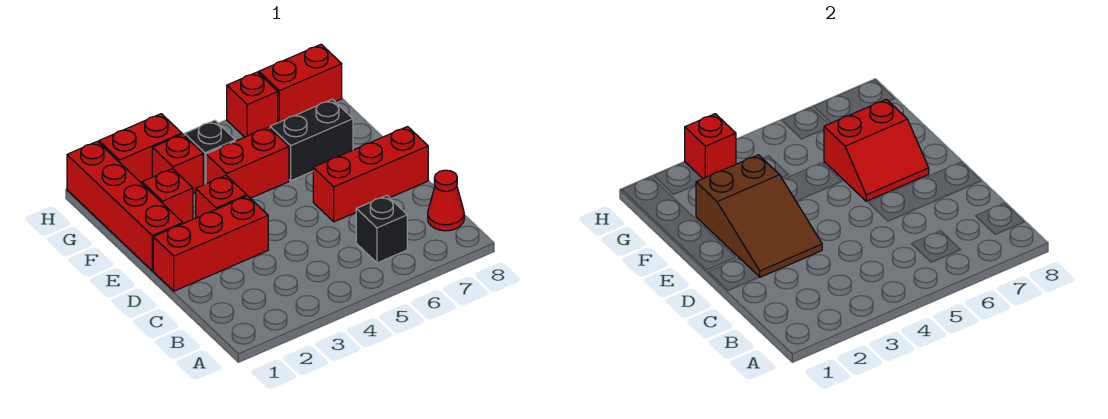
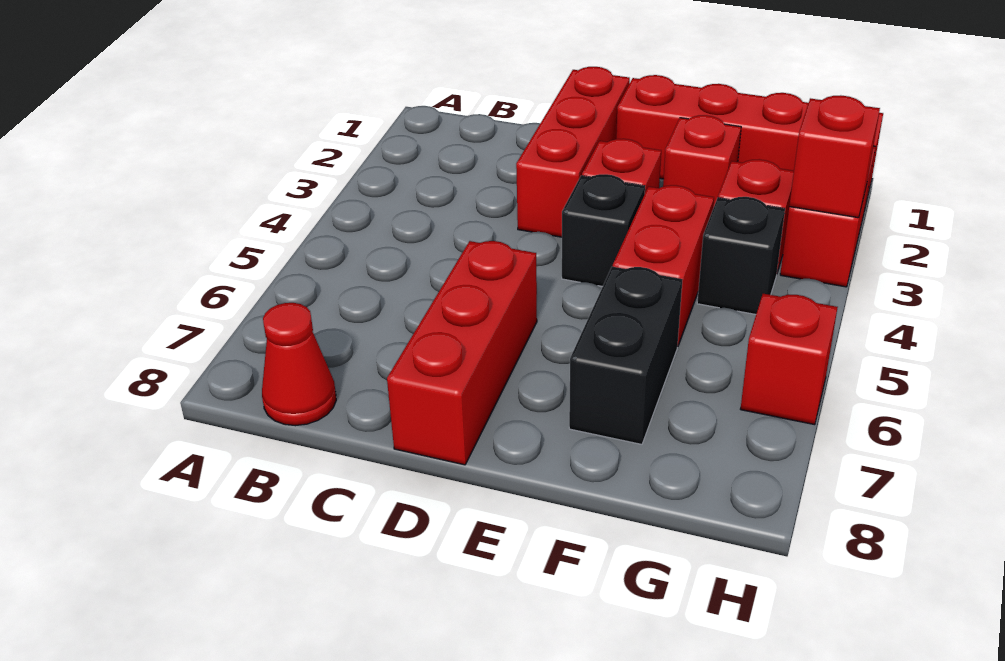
black brick B6 level 1 -> black brick E4 level 1
brown slope D2:F3 level 2 top F -> none
red slope E6:F7 level 2 top F -> none
red brick H7:H8 level 1 -> none

